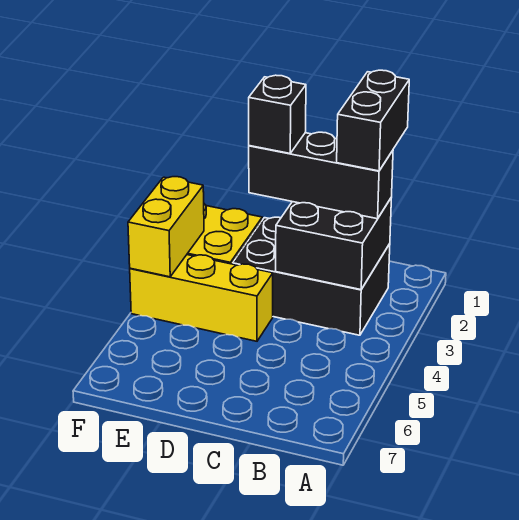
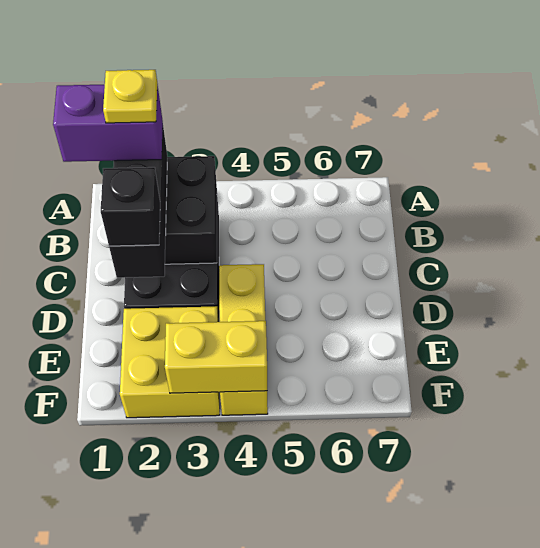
black brick B1:B2 level 4 -> purple brick B1:B2 level 4
none -> yellow plate B2 level 5

